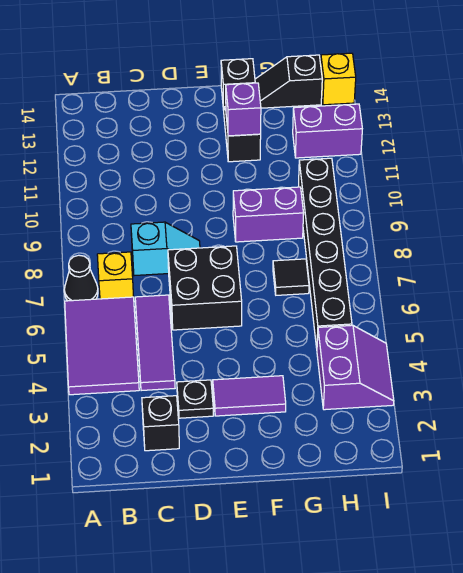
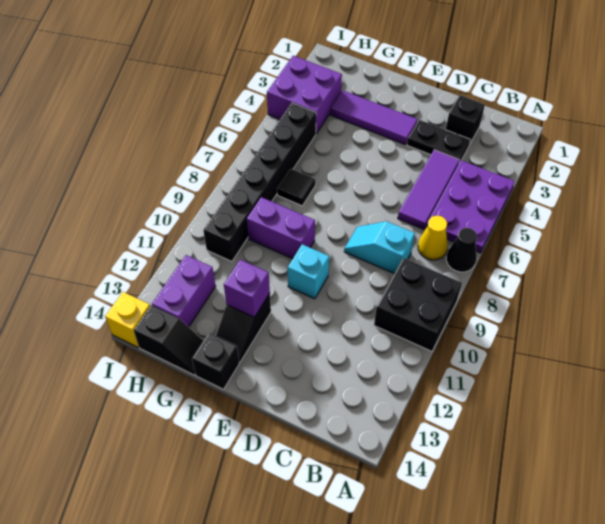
purple tile A4:B6 level 1 -> purple plate A4:B6 level 1
yellow brick B7 level 1 -> yellow cone B7 level 1
black plate D3 level 1 -> black plate C3:D3 level 1
black brick D6:E7 level 1 -> black brick A9:B10 level 1
purple tile E3:F3 level 1 -> purple tile E3:G3 level 1
none -> cyan brick E10 level 1
purple slope H3:I4 level 1 top H -> purple brick H3:I4 level 1
purple brick H12:I12 level 1 -> purple brick H12:H13 level 1

